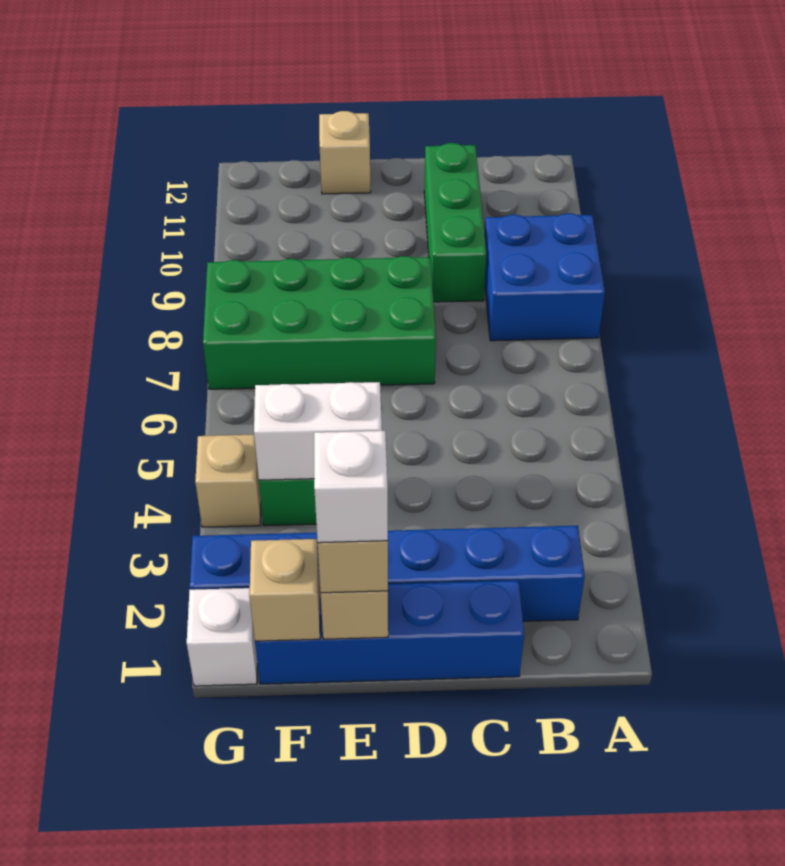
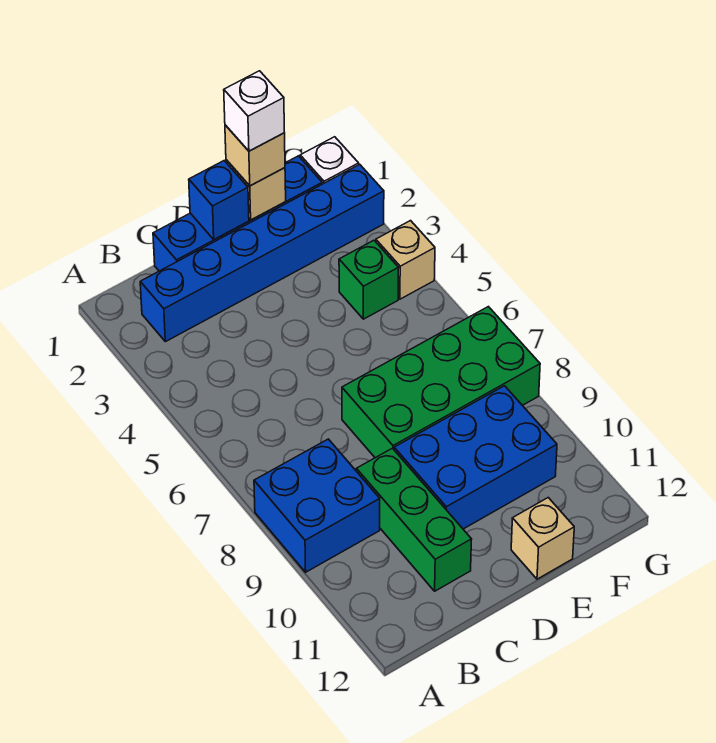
none -> blue brick D1 level 2
none -> blue brick D9:F10 level 1
white brick E4:F4 level 2 -> none
tan brick F1 level 2 -> none

